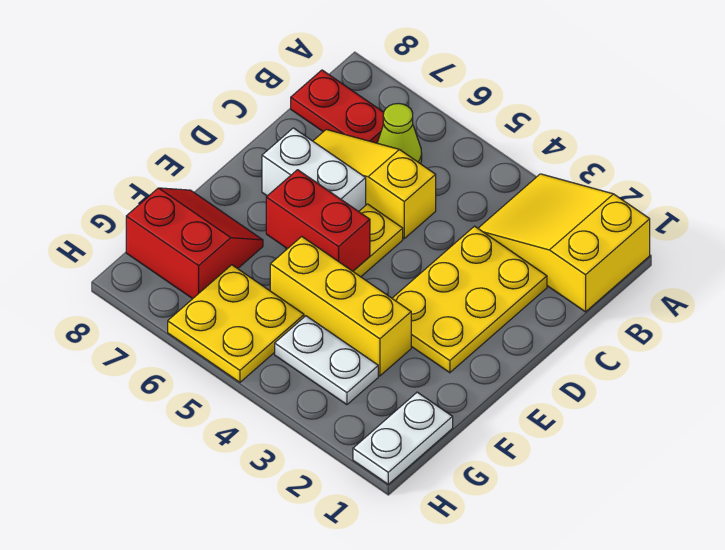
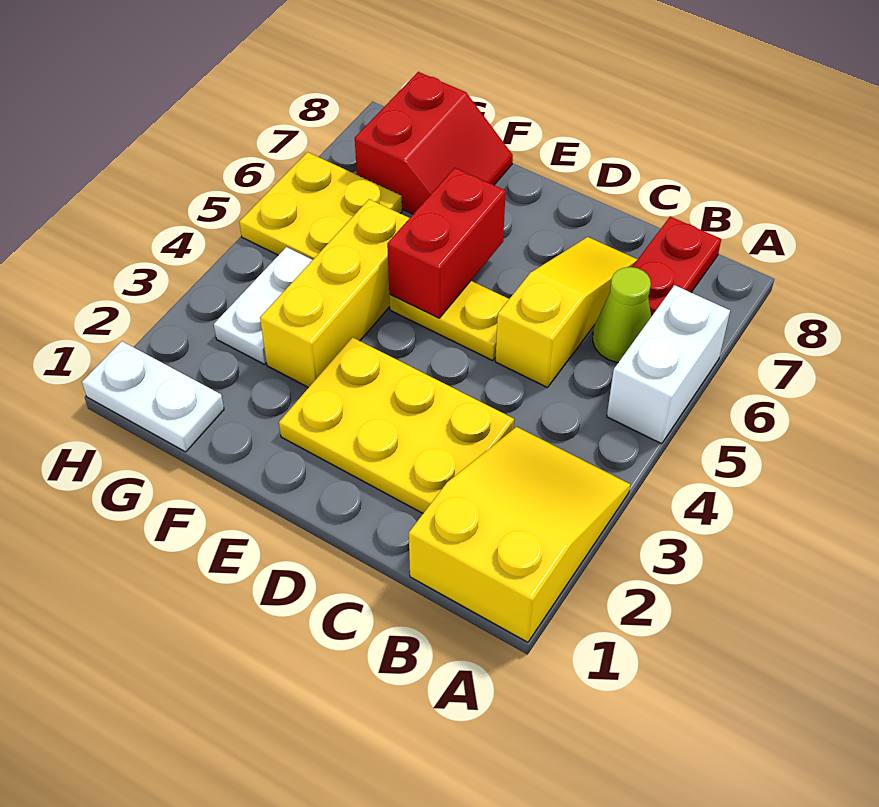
white brick D6:D7 level 1 -> white brick A5:A6 level 1

